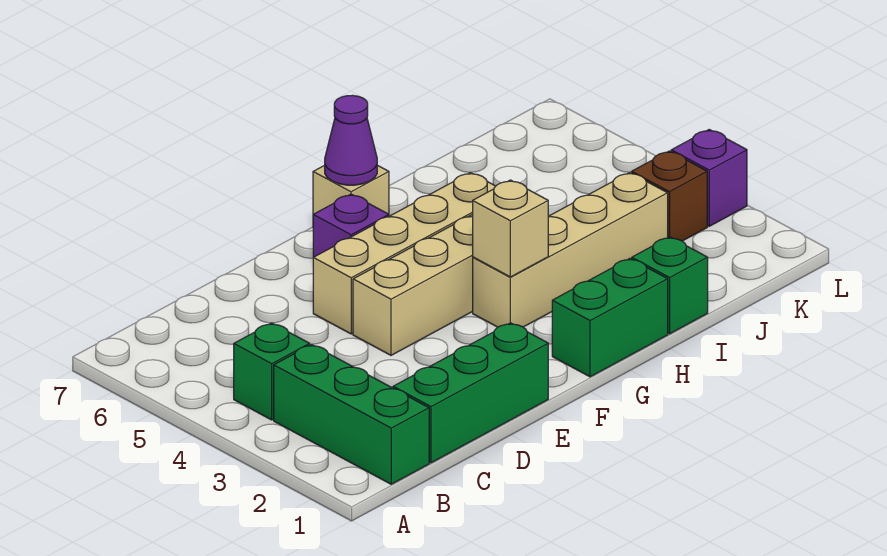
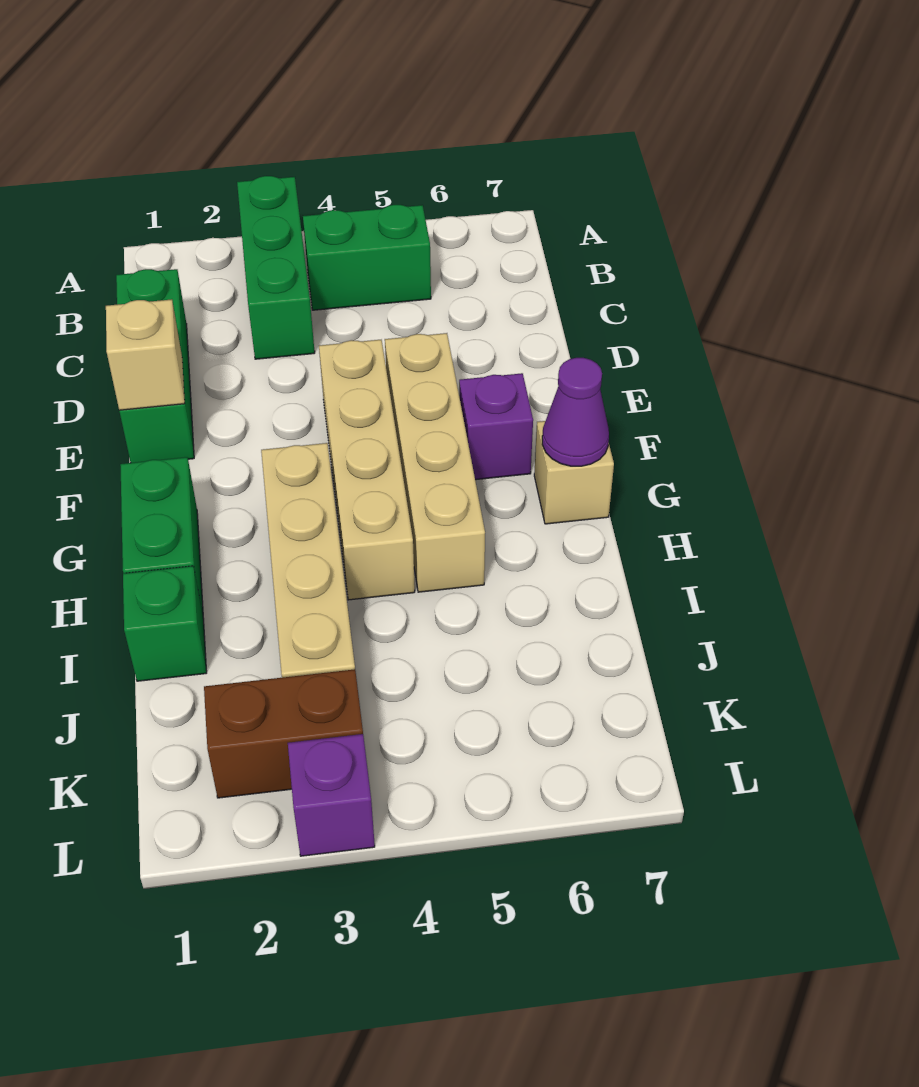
green brick B1:B3 level 1 -> green brick A3:C3 level 1
green brick B4 level 1 -> green brick B4:B5 level 1
tan brick G3 level 2 -> tan brick E1 level 2
brown brick K3 level 1 -> brown brick K2:K3 level 1

